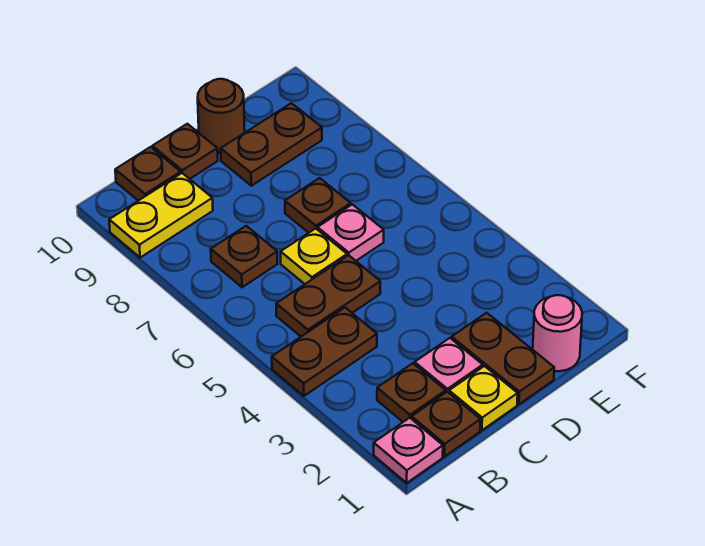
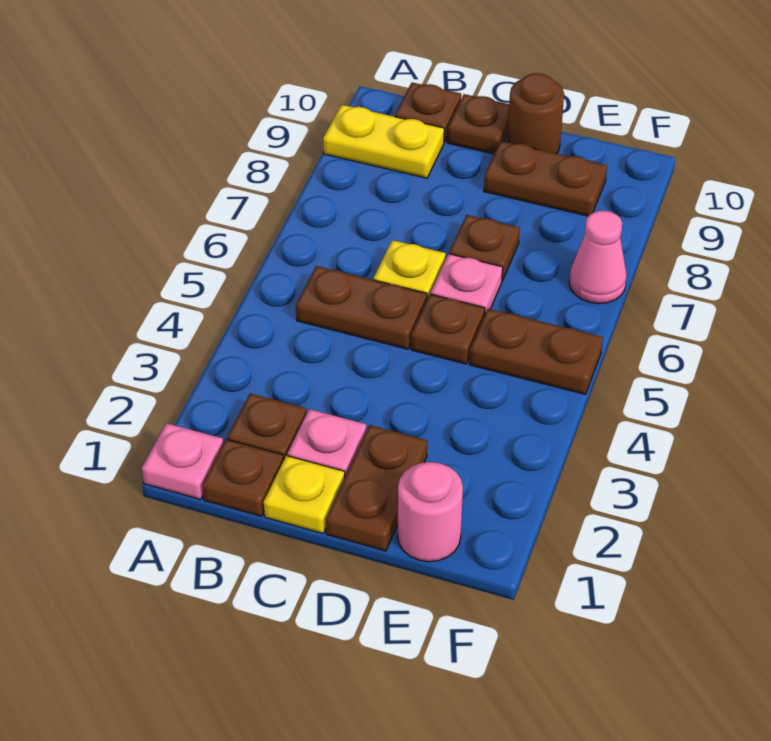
brown plate A4:B4 level 1 -> brown plate E5:F5 level 1
brown plate B7 level 1 -> brown plate D5 level 1
none -> pink cone F7 level 1

